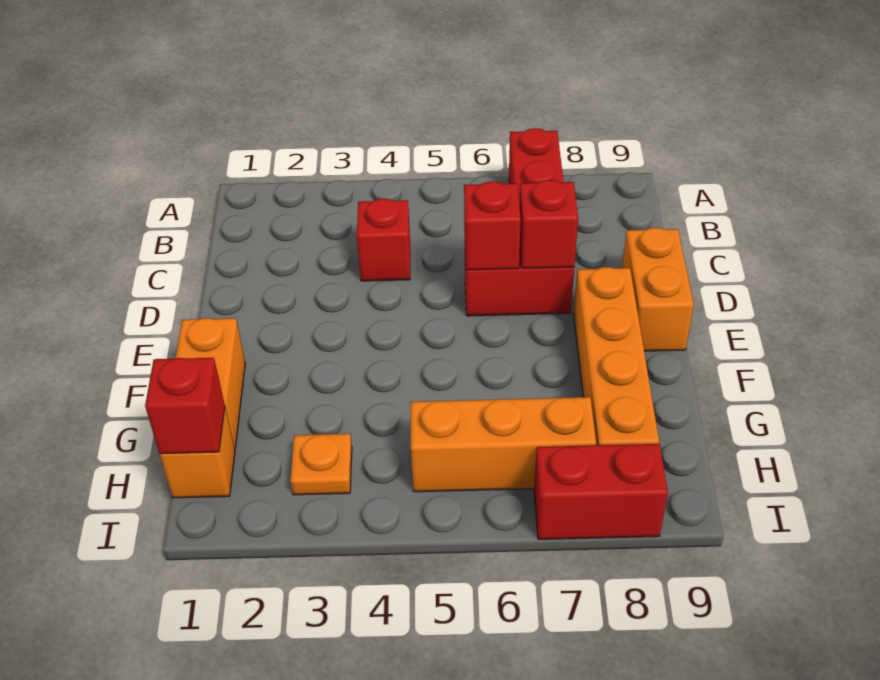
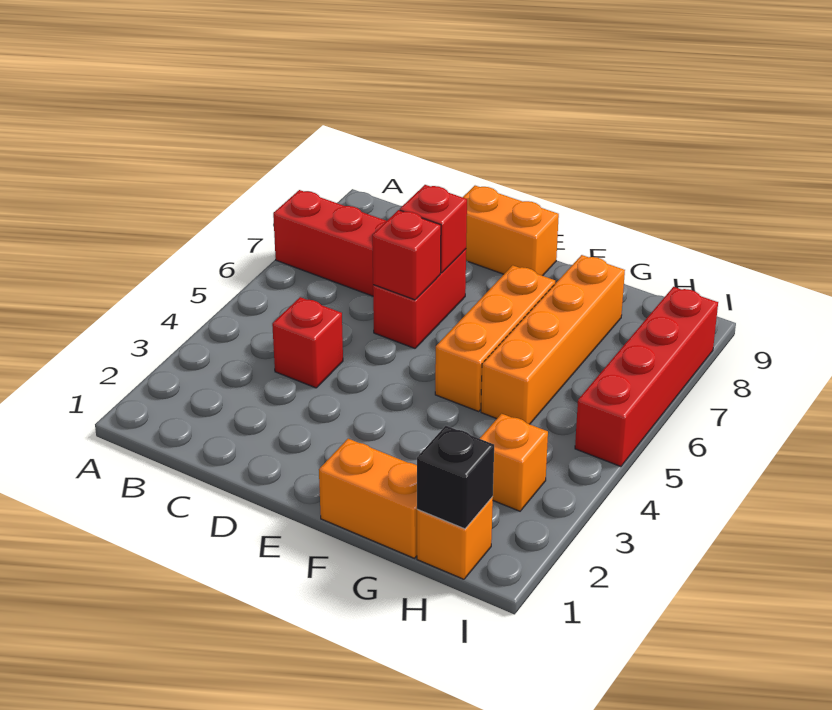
orange brick E8:H8 level 1 -> orange brick G5:G8 level 1
red brick H1 level 2 -> black brick H1 level 2
orange plate H3 level 1 -> orange brick H3 level 1
orange brick H5:H7 level 1 -> orange brick F5:F7 level 1
red brick I7:I8 level 1 -> red brick I5:I8 level 1

